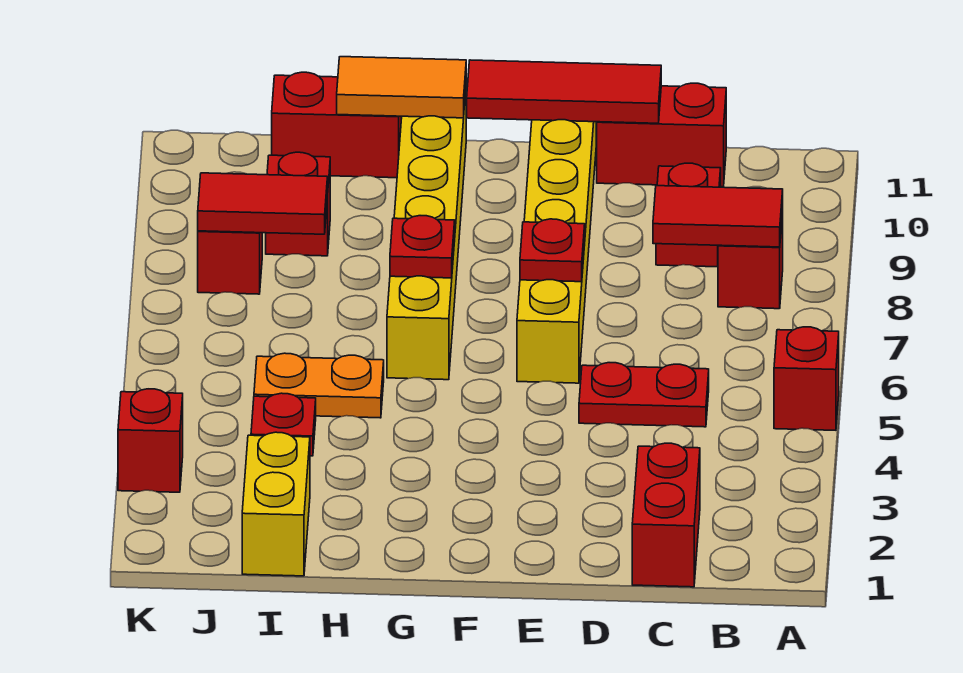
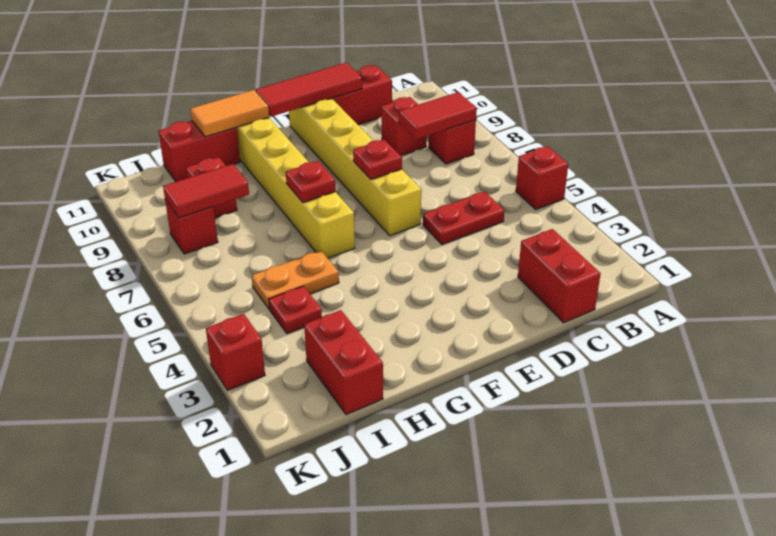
yellow brick I1:I2 level 1 -> red brick I1:I2 level 1

